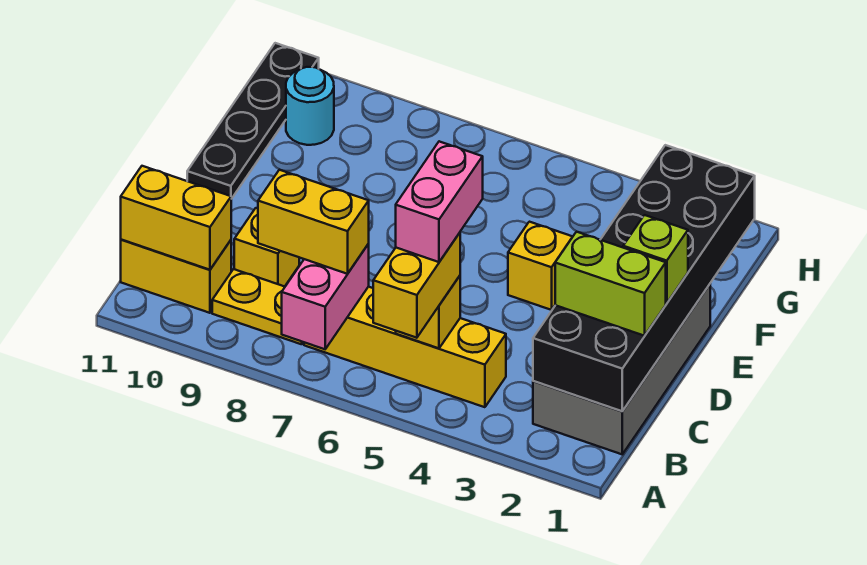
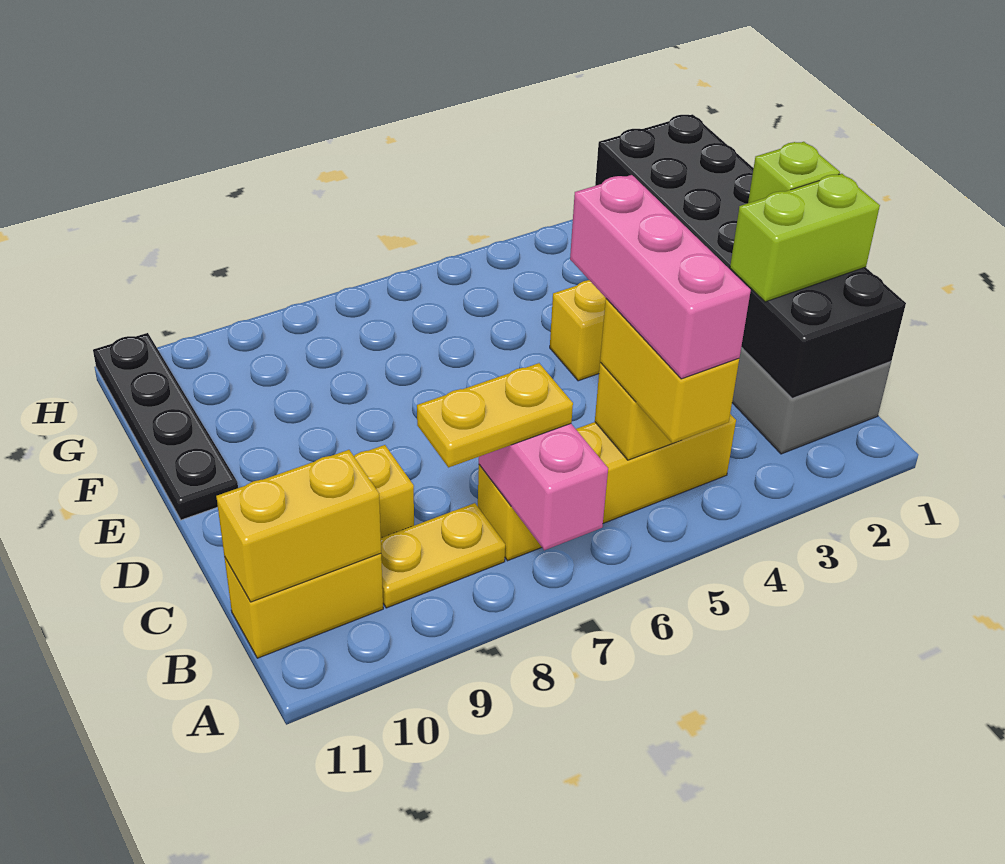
pink brick B5:C5 level 4 -> pink brick A5:C5 level 4
yellow brick B7:B8 level 3 -> yellow plate B7:B8 level 3
cyan round brick G10 level 1 -> none

